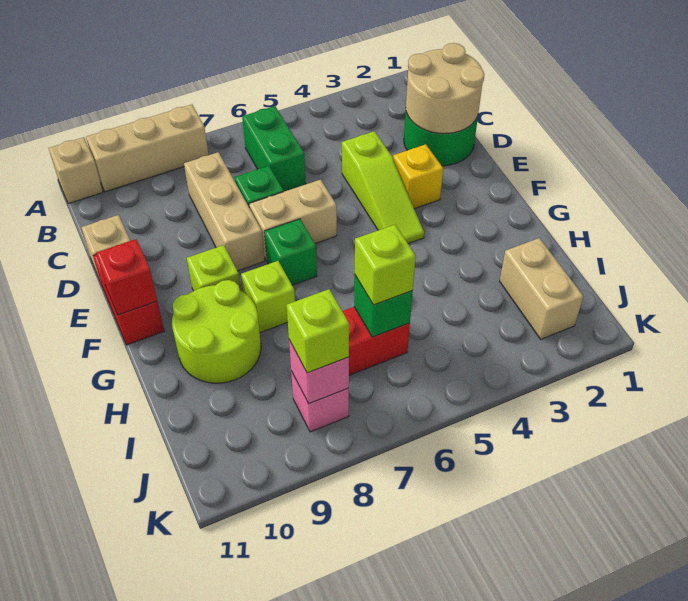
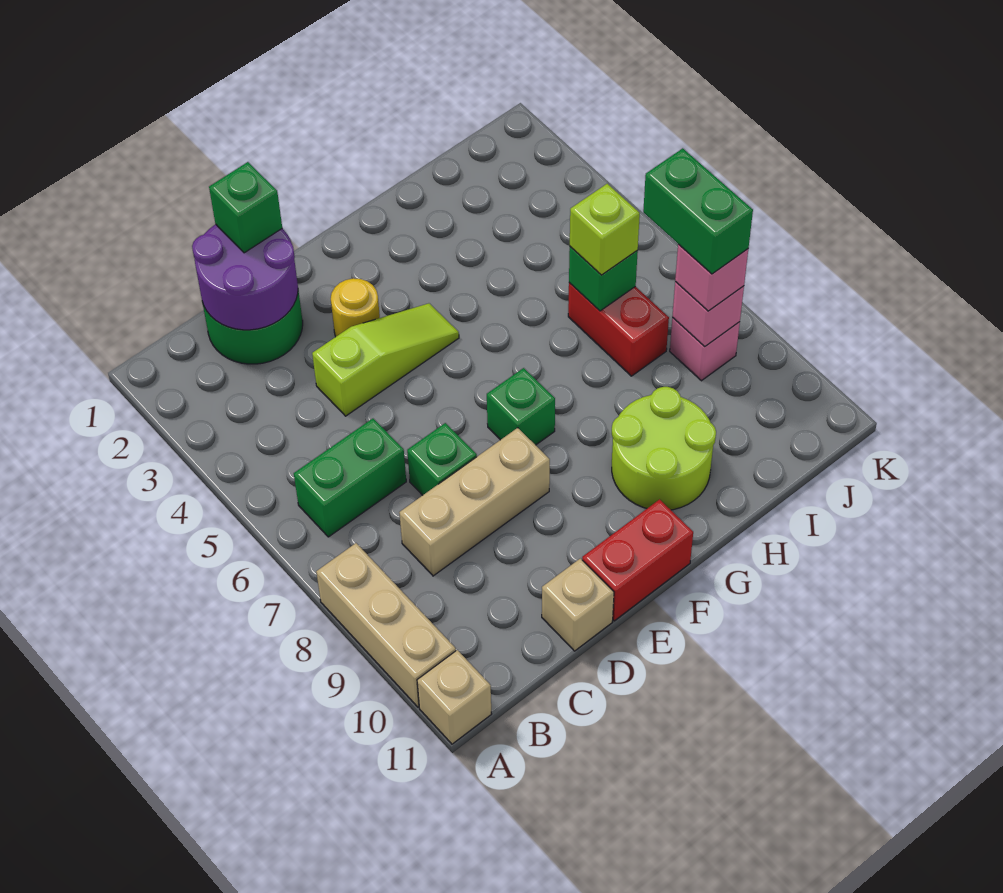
tan round brick C1:D2 level 2 -> purple round brick C1:D2 level 2
none -> green brick D1 level 3
yellow brick E3 level 1 -> yellow round brick E3 level 1
tan brick E6:E7 level 1 -> none
lime brick F9 level 1 -> none
red brick F11 level 2 -> none
lime brick G8 level 1 -> none
tan brick I2:J2 level 1 -> none
none -> green brick J7:J8 level 4
lime brick J8 level 3 -> pink brick J8 level 3

